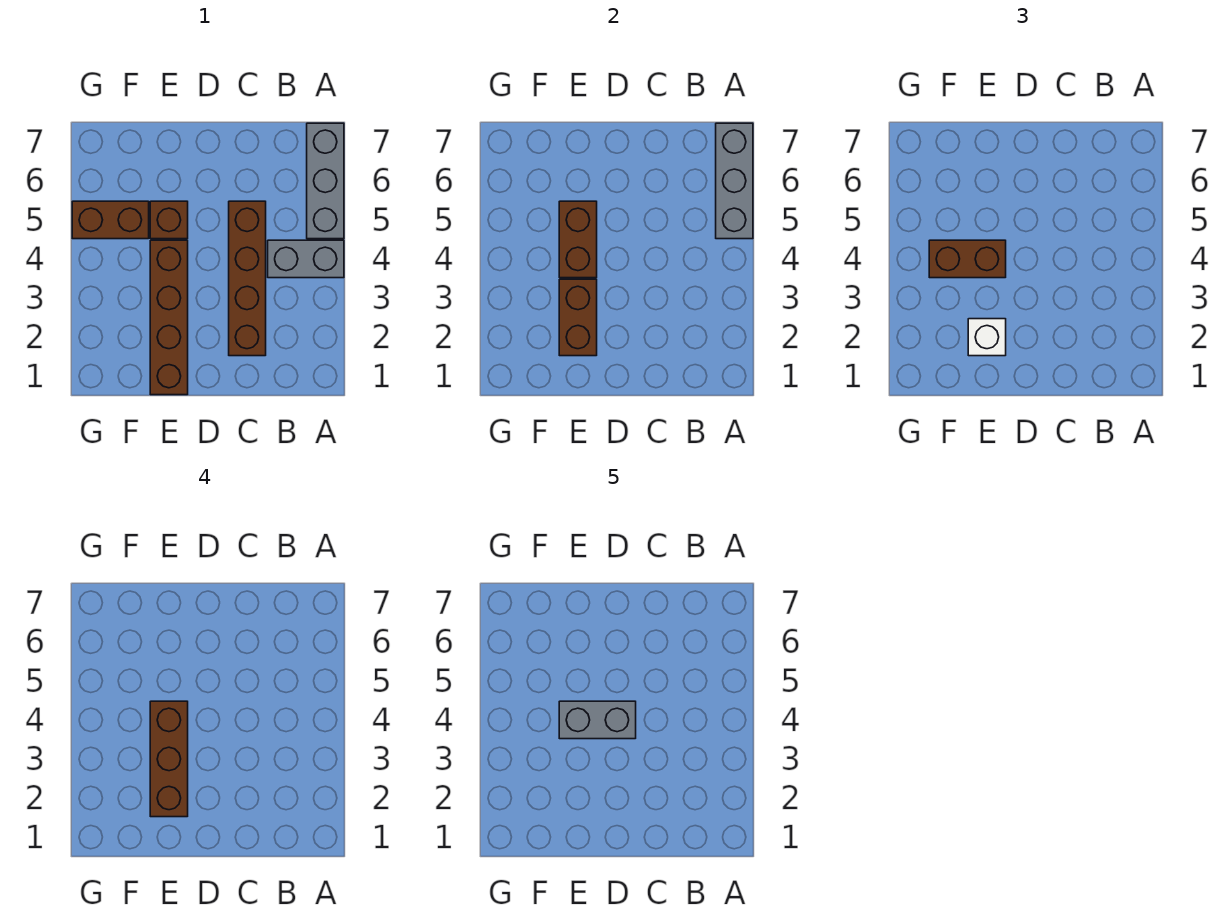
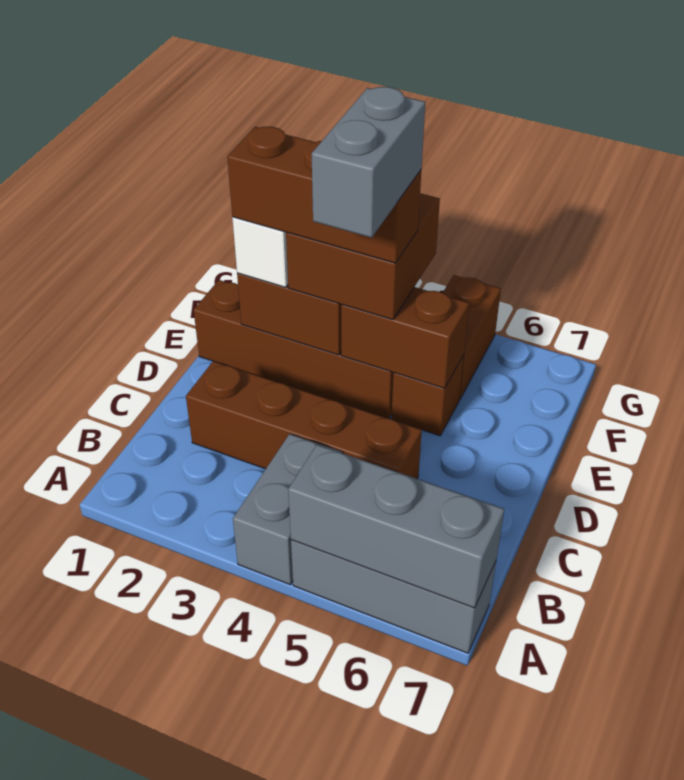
brown brick E4:F4 level 3 -> brown brick E3:F4 level 3

